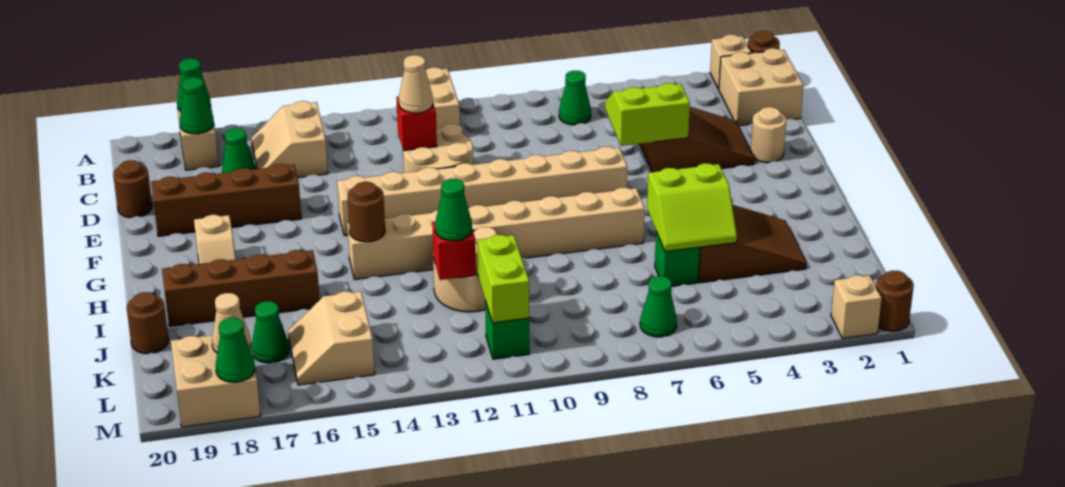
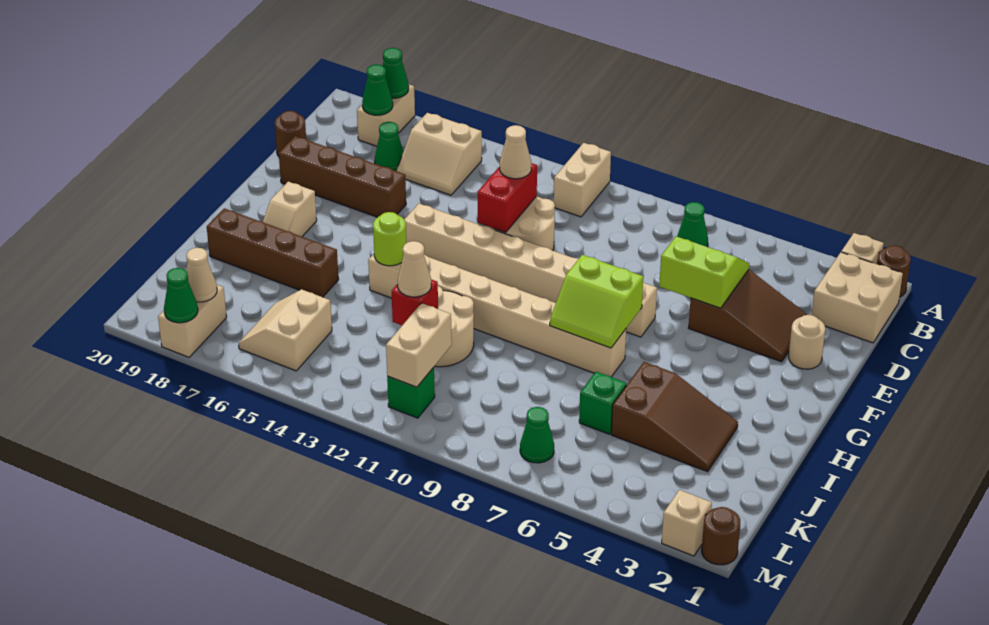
tan slope B15:C16 level 1 top 15 -> tan slope B15:C16 level 1 top B
red brick D12 level 2 -> red brick D12:E12 level 2
brown round brick H14 level 2 -> lime round brick H14 level 2
lime slope I5:J6 level 2 top I -> lime slope G7:H8 level 2 top G
green cone J12 level 3 -> tan cone J12 level 3
brown round brick J20 level 1 -> none
lime brick K11:L11 level 2 -> tan brick K11:L11 level 2
green cone K17 level 1 -> none
tan brick L18:M19 level 1 -> tan brick L18:M18 level 1

